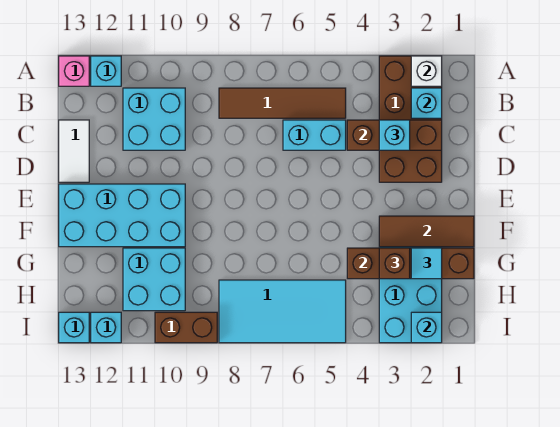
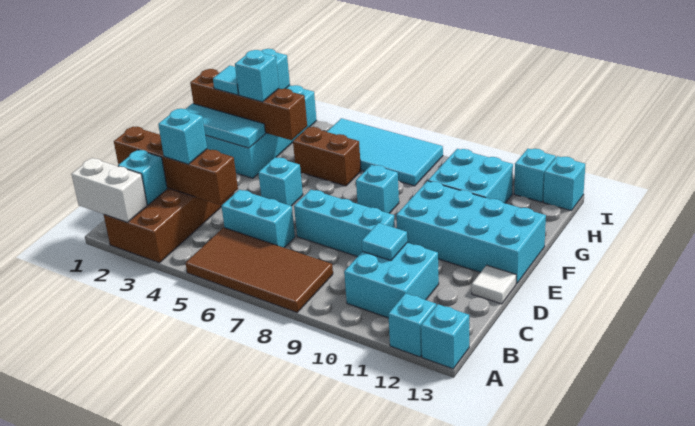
white brick A2 level 2 -> white brick A1:A2 level 2
pink brick A13 level 1 -> cyan brick A13 level 1
brown tile B5:B8 level 1 -> brown tile A5:B8 level 1
brown brick C2:C4 level 2 -> brown brick C1:C4 level 2
none -> cyan tile C10 level 2
white tile C13:D13 level 1 -> white tile D13 level 1
none -> cyan brick D7:D9 level 1
none -> cyan brick E5 level 1
brown tile F1:F3 level 2 -> cyan tile F1:F3 level 2
none -> cyan brick F8 level 1
brown brick G3 level 3 -> cyan brick G3 level 3
brown brick I9:I10 level 1 -> brown brick G5:G6 level 1

